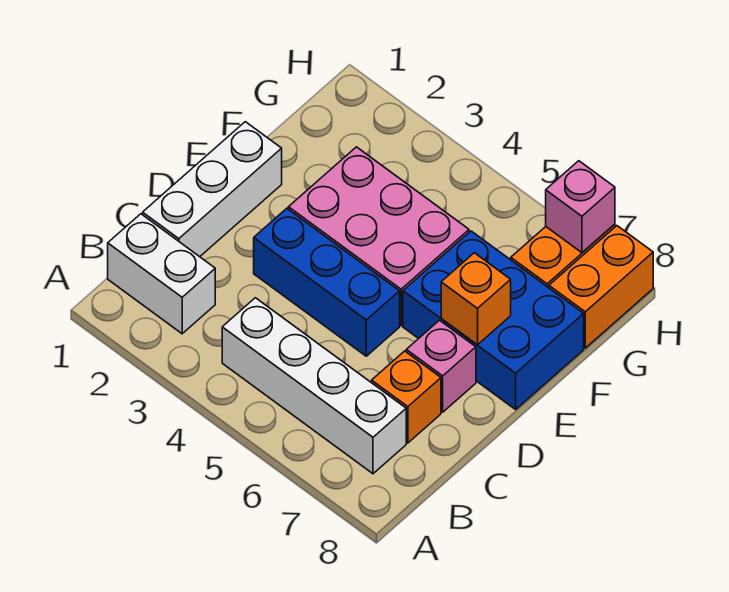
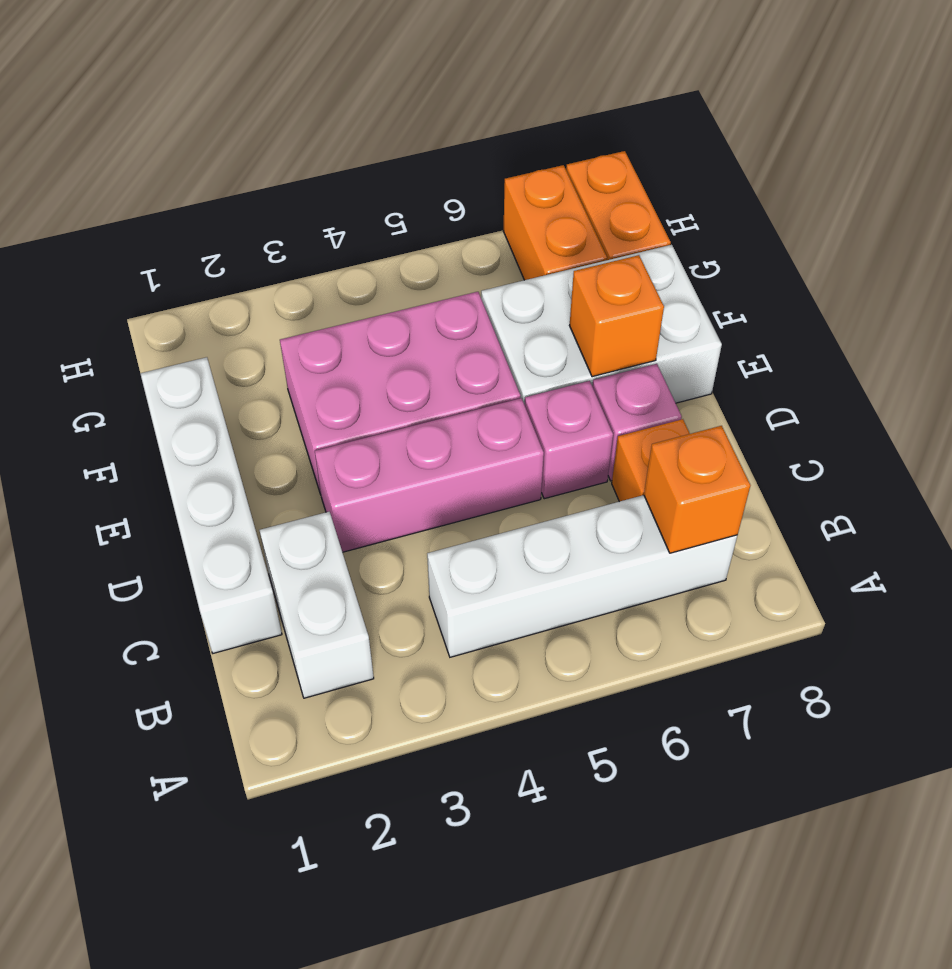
white brick B1:B2 level 1 -> white brick B2:C2 level 1
none -> orange brick B7 level 2
white brick C1:E1 level 1 -> white brick C1:F1 level 1
blue brick D3:D5 level 1 -> pink brick D3:D5 level 1
blue brick E6:F8 level 1 -> white brick E6:F8 level 1
pink brick H7 level 2 -> pink brick D6 level 1

